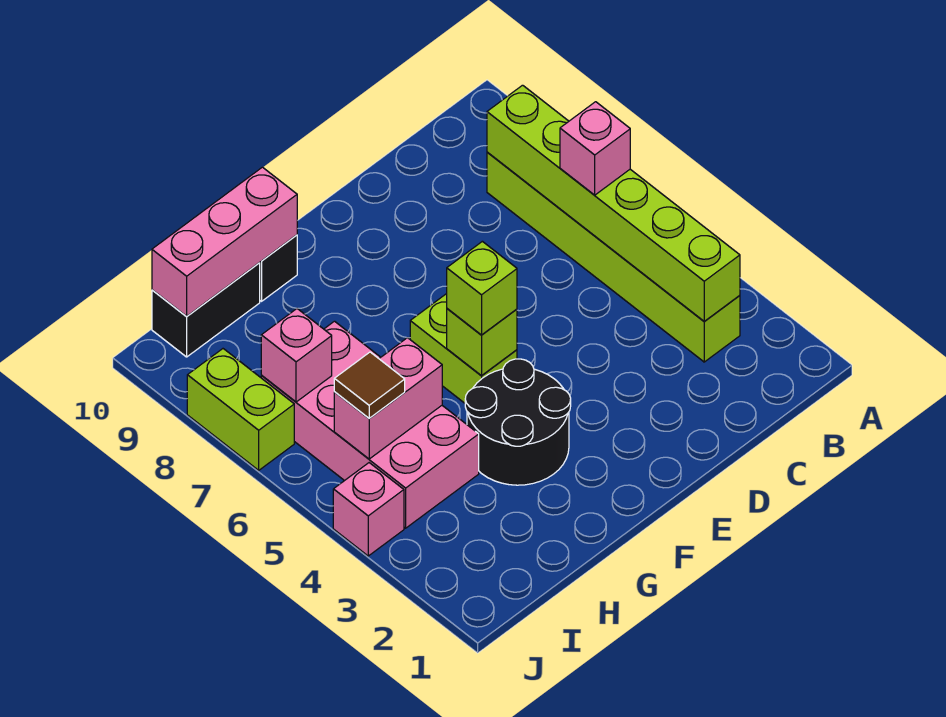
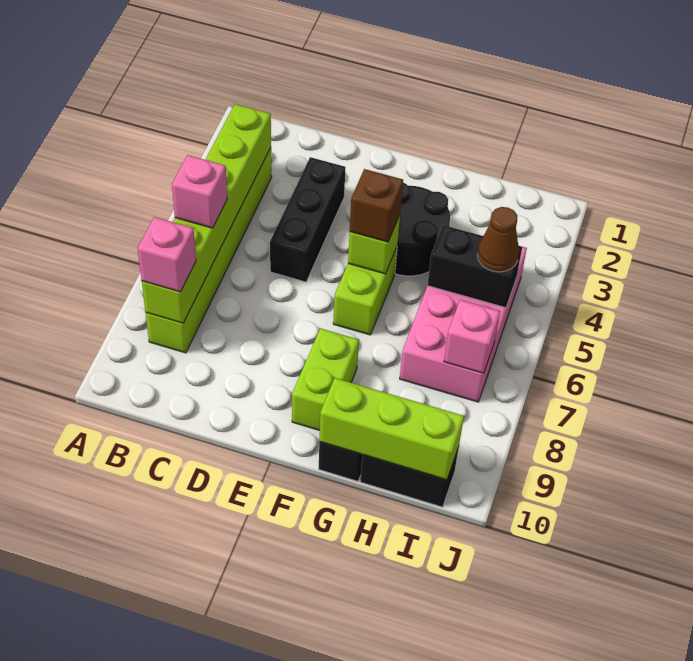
none -> black brick D3:D5 level 1
lime brick F5 level 3 -> brown brick F5 level 3
pink brick G10:I10 level 2 -> lime brick G10:I10 level 2
pink brick H5:I5 level 2 -> black brick H5:I5 level 2
brown tile I5 level 3 -> brown cone I5 level 3
pink brick J4 level 1 -> pink brick B8 level 3
lime brick J7:J8 level 1 -> lime brick F8:F9 level 1

